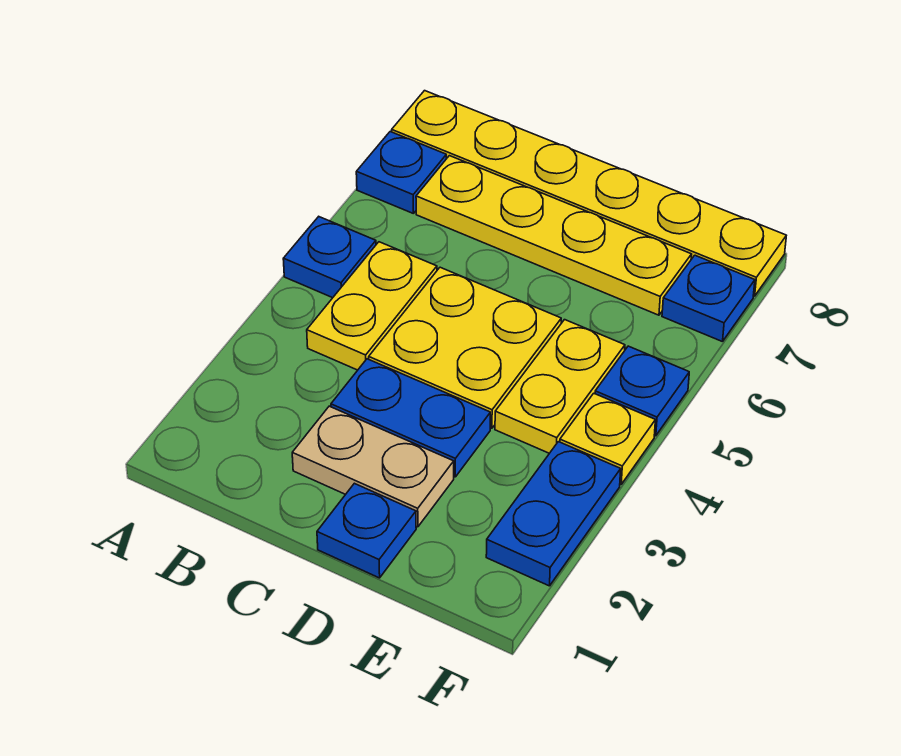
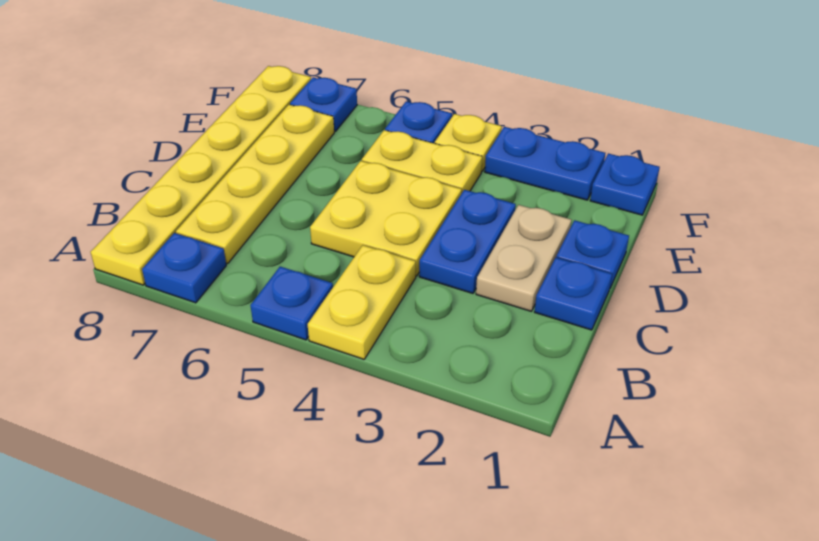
yellow plate B4:B5 level 1 -> yellow plate A4:B4 level 1
none -> blue plate C1 level 1
none -> blue plate F1 level 1

